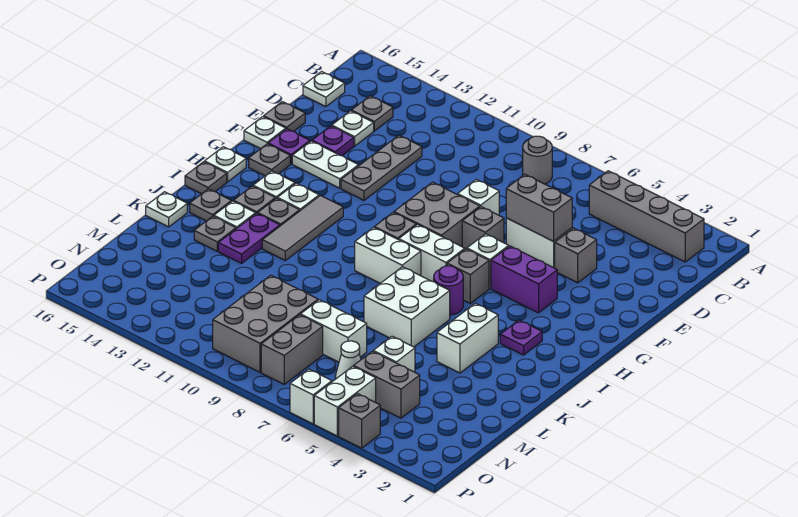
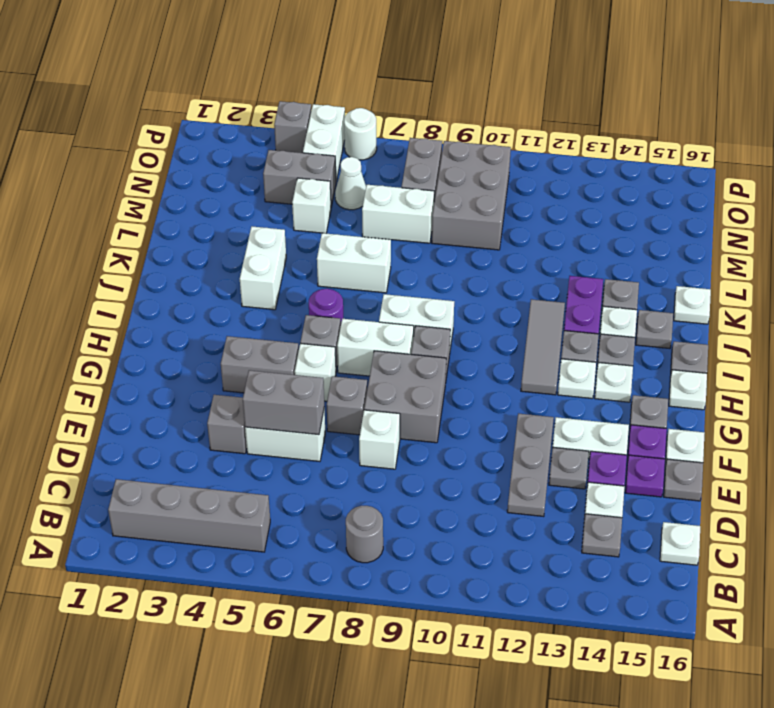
none -> grey plate E13 level 1
purple brick G4:G5 level 1 -> grey brick G4:G5 level 1
purple plate I3 level 1 -> purple plate E15 level 1
white brick J6:K7 level 1 -> white brick K6:K7 level 1
white brick P6 level 1 -> white round brick P6 level 1

